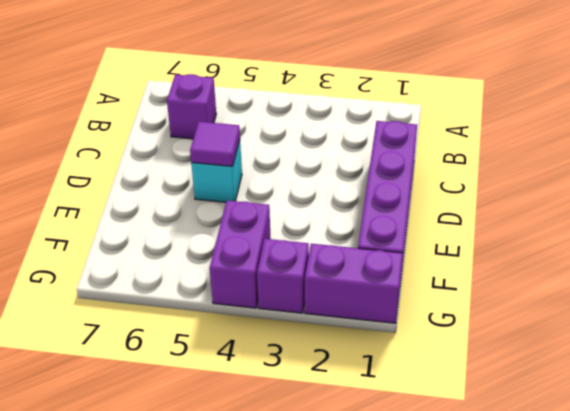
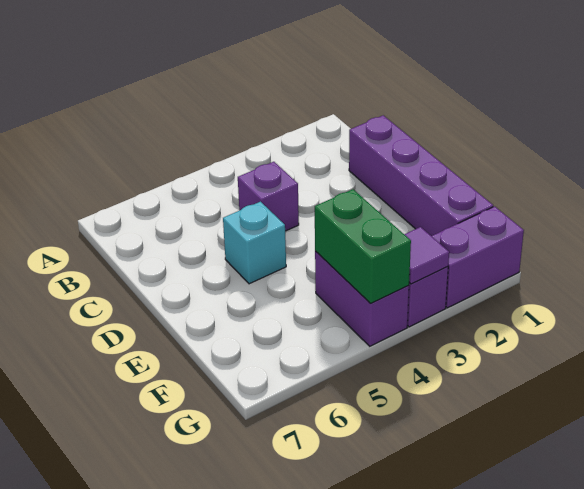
purple brick B6 level 1 -> purple brick C4 level 1
purple tile D5 level 2 -> purple tile G3 level 2
none -> green brick F4:G4 level 2

